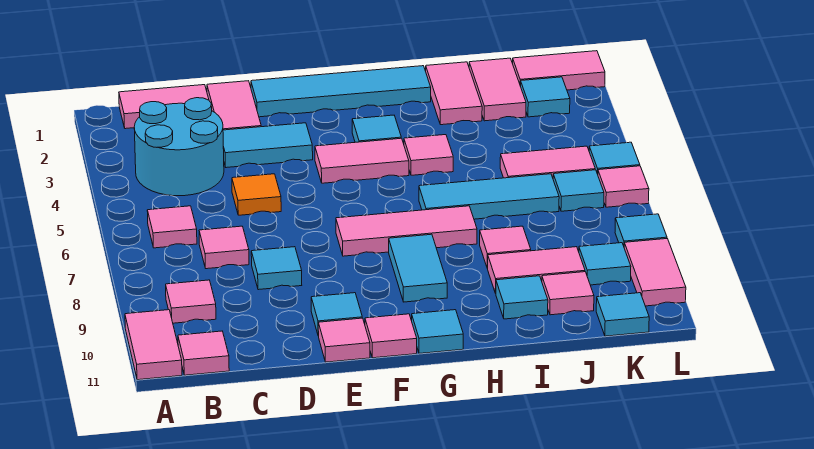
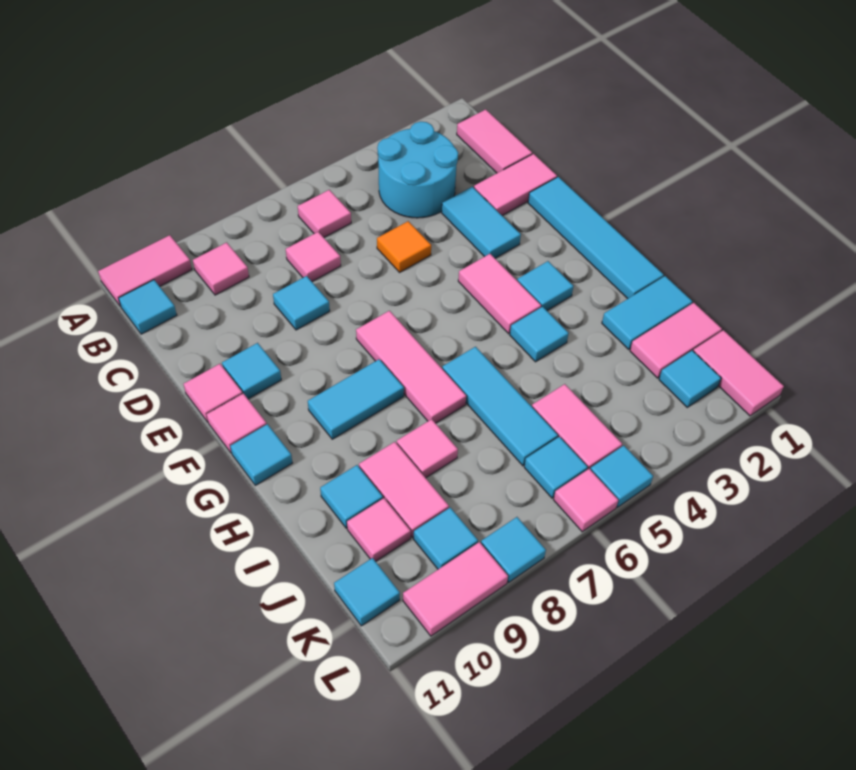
pink tile B11 level 1 -> cyan tile B11 level 1
pink tile H4 level 1 -> cyan tile H4 level 1
pink tile I1:I2 level 1 -> cyan tile I1:I2 level 1

